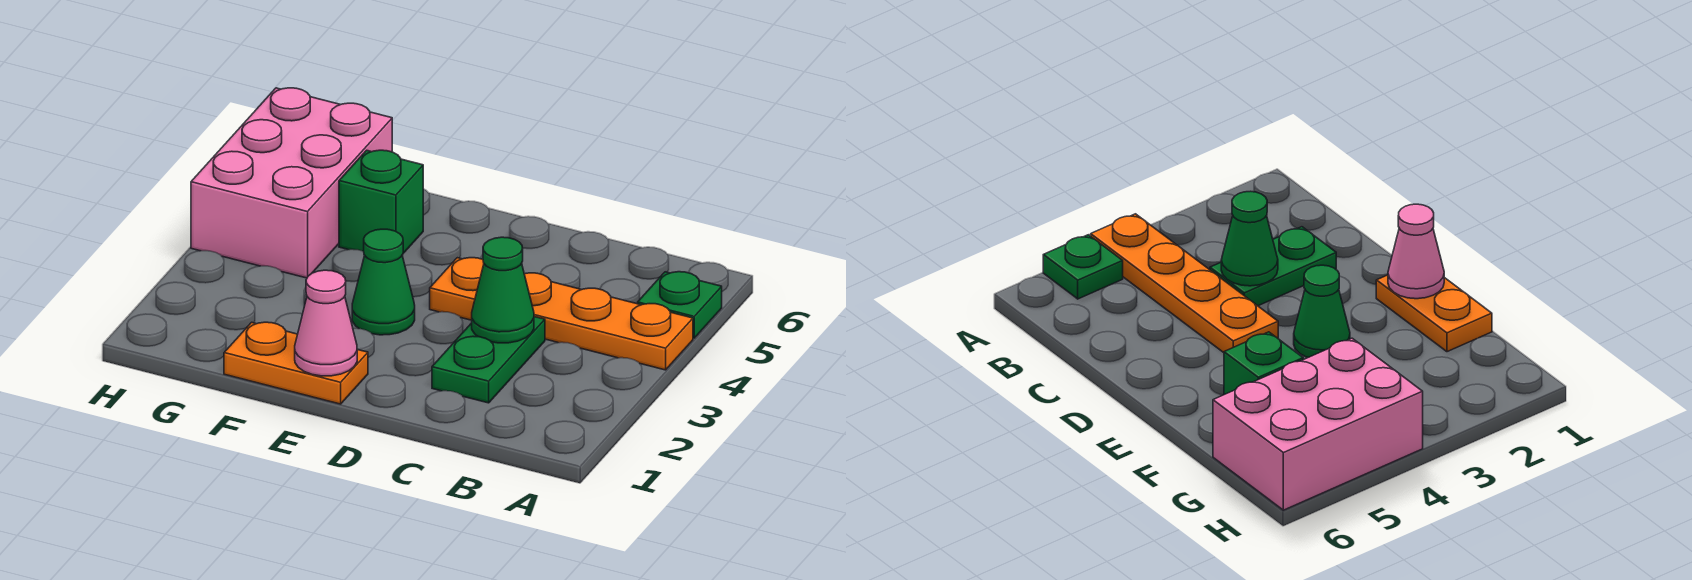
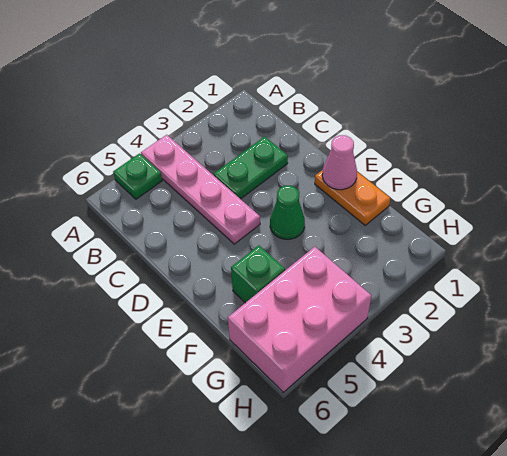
orange plate A4:D4 level 1 -> pink plate A4:D4 level 1
green cone C3 level 2 -> none

